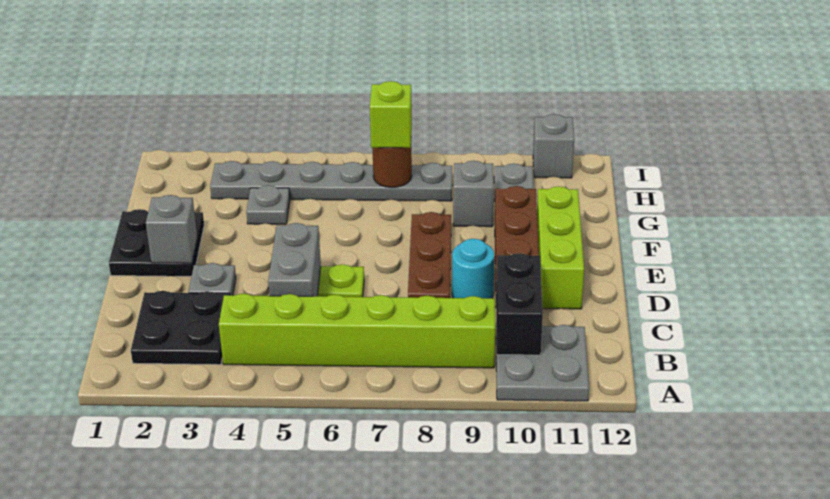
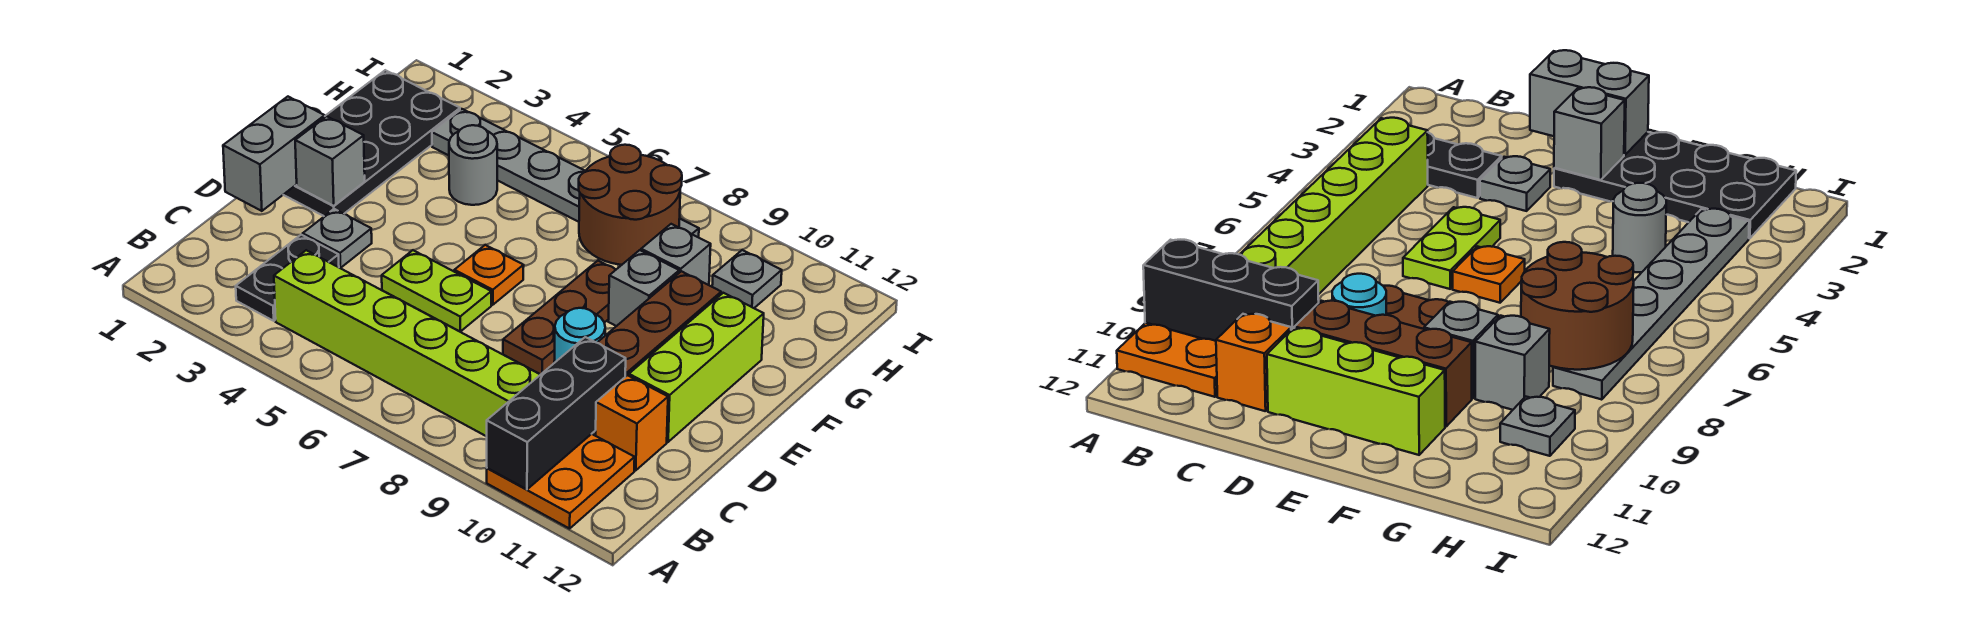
grey plate A10:B11 level 1 -> orange plate A10:B11 level 1
black plate B2:C3 level 1 -> black plate B3:C3 level 1
black brick B10:C10 level 2 -> black brick A10:C10 level 2
grey brick C5:D5 level 2 -> grey brick D1:E1 level 2
none -> orange brick C11 level 1
black plate E1:F2 level 1 -> black plate E1:H2 level 1
none -> orange plate E6 level 1
grey plate G4 level 1 -> grey round brick G4 level 1
brown round brick H7 level 2 -> brown round brick G7:H8 level 2
lime brick H7 level 3 -> none
grey brick I11 level 1 -> grey brick F9 level 1

